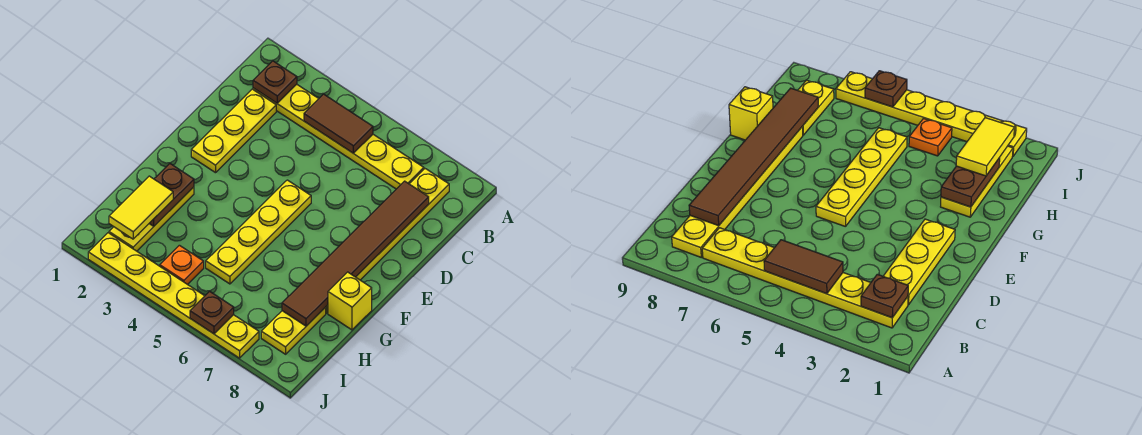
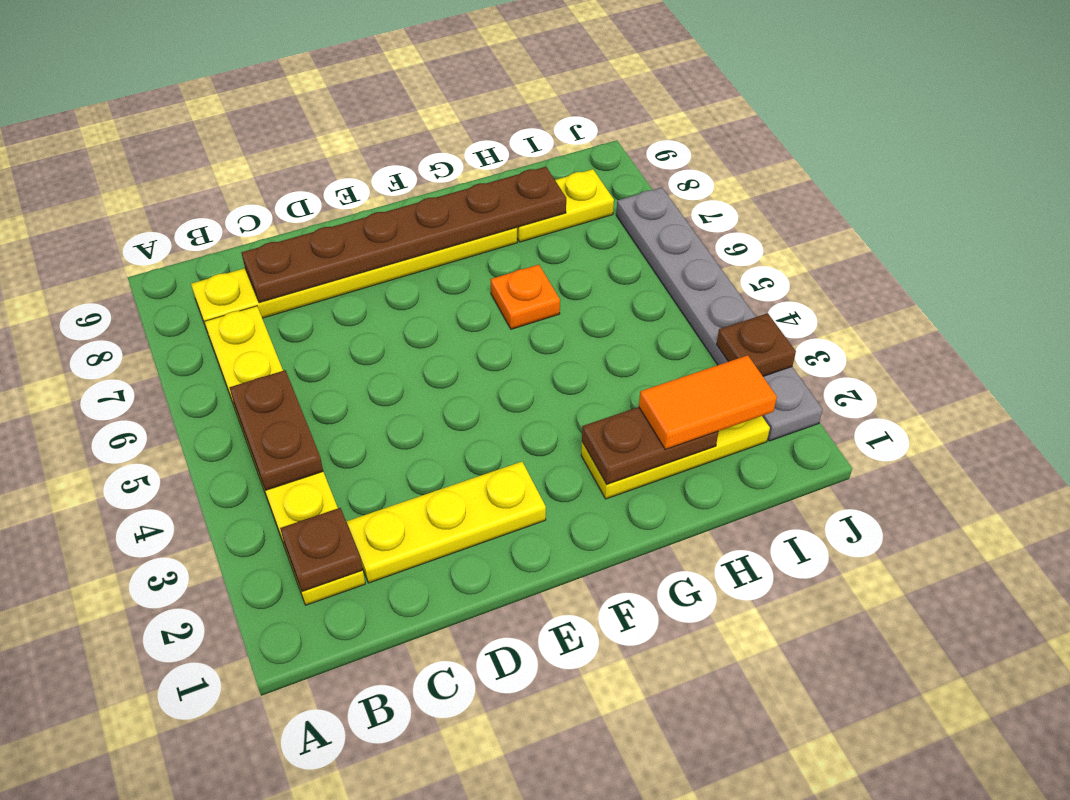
brown tile B4:B5 level 2 -> brown plate B4:B5 level 2
brown tile C8:H8 level 2 -> brown plate C8:H8 level 2
yellow plate E5:H5 level 1 -> none
yellow brick G9 level 1 -> none
yellow tile H2:I2 level 3 -> orange tile H2:I2 level 3
orange plate I4 level 1 -> orange plate G6 level 1
yellow plate J2:J7 level 1 -> grey plate J2:J7 level 1
brown plate J6 level 2 -> brown plate J3 level 2

